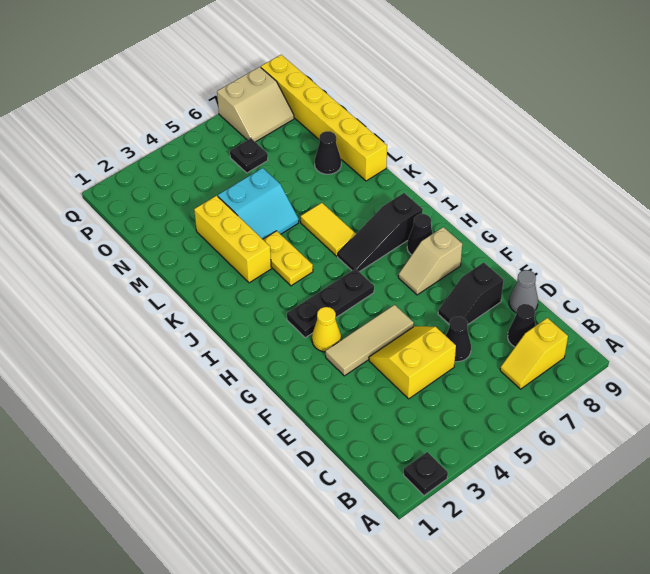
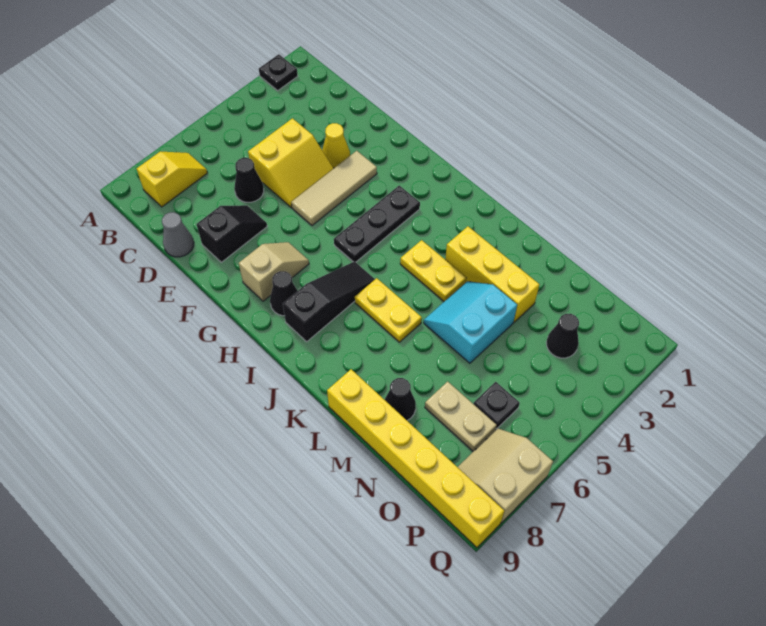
black cone C8 level 1 -> black cone O3 level 1
yellow cone G3 level 1 -> yellow cone E3 level 1
yellow tile J6:K6 level 1 -> yellow plate J6:K6 level 1
none -> tan plate N7:O7 level 1

